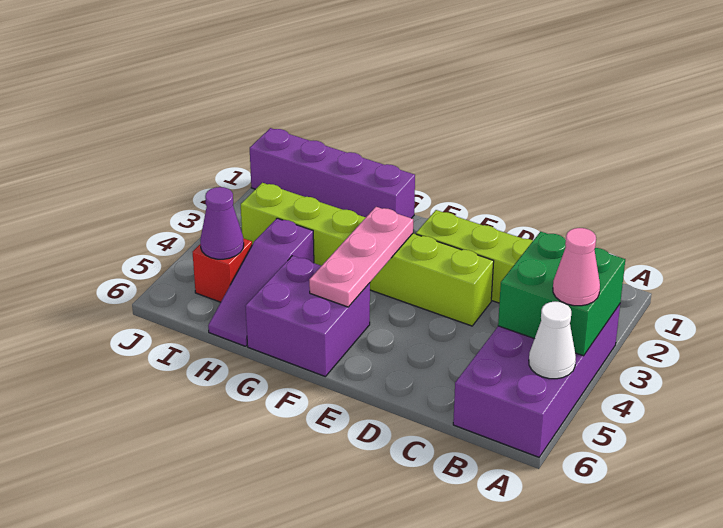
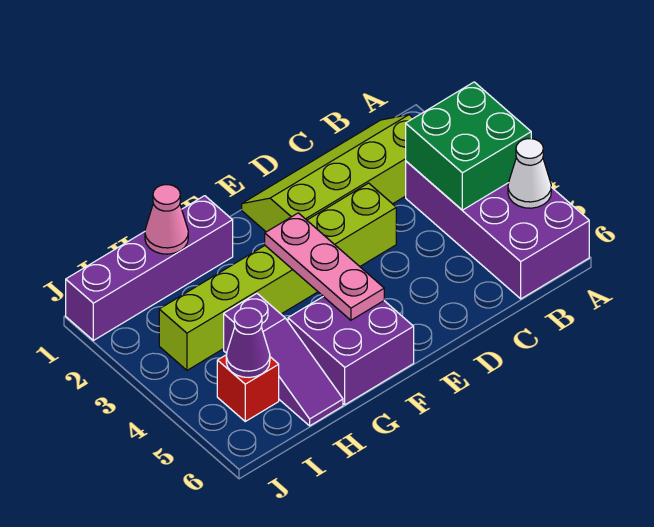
pink cone A4 level 3 -> pink cone H1 level 2

